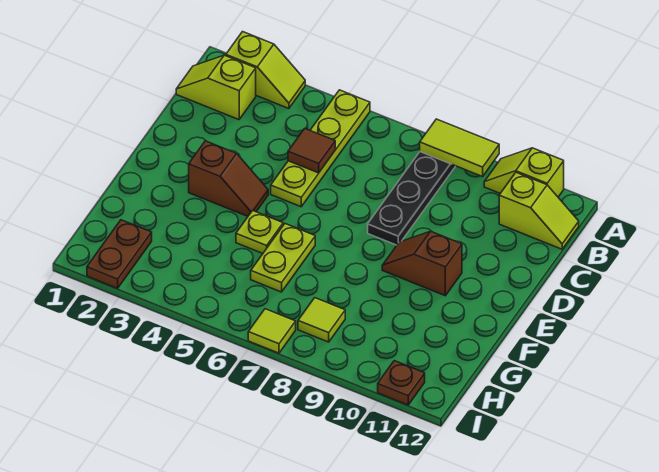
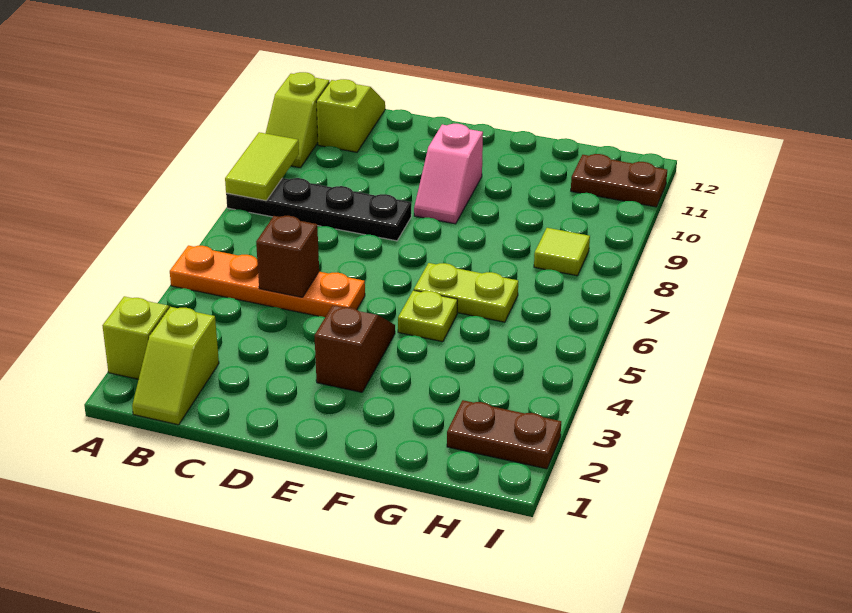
lime plate A5:D5 level 1 -> orange plate A5:D5 level 1
brown tile C5 level 2 -> brown brick C5 level 2
brown slope E9:E10 level 1 top 10 -> pink slope E9:E10 level 1 top 10
lime tile I7 level 1 -> none
brown plate I11 level 1 -> brown plate H11:I11 level 1

